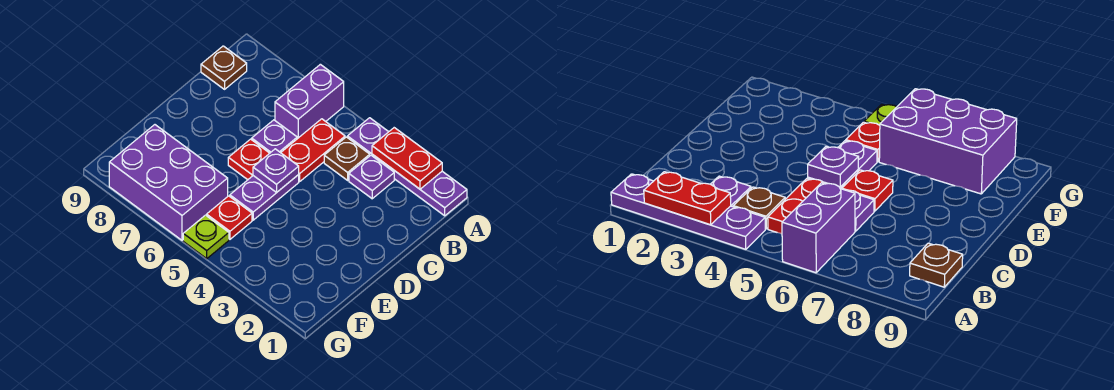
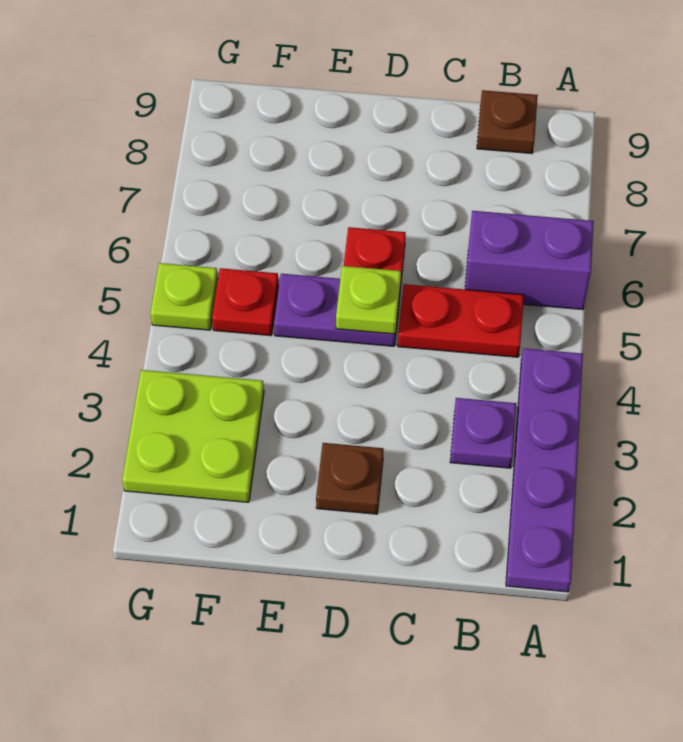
red plate A2:A3 level 2 -> none
brown plate B4 level 1 -> brown plate D2 level 1
purple plate C6 level 1 -> none
purple plate D5 level 2 -> lime plate D5 level 2
none -> lime plate F2:G3 level 1
purple brick F6:G8 level 1 -> none

